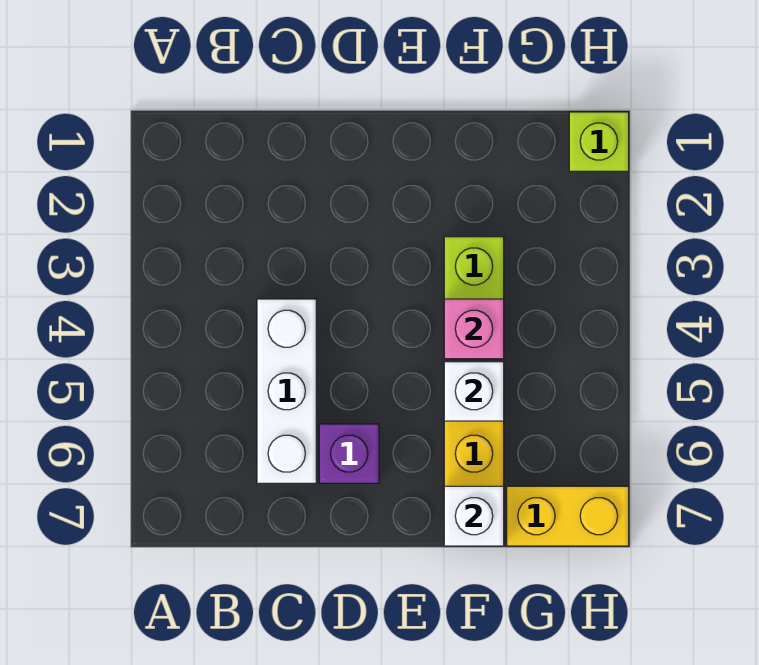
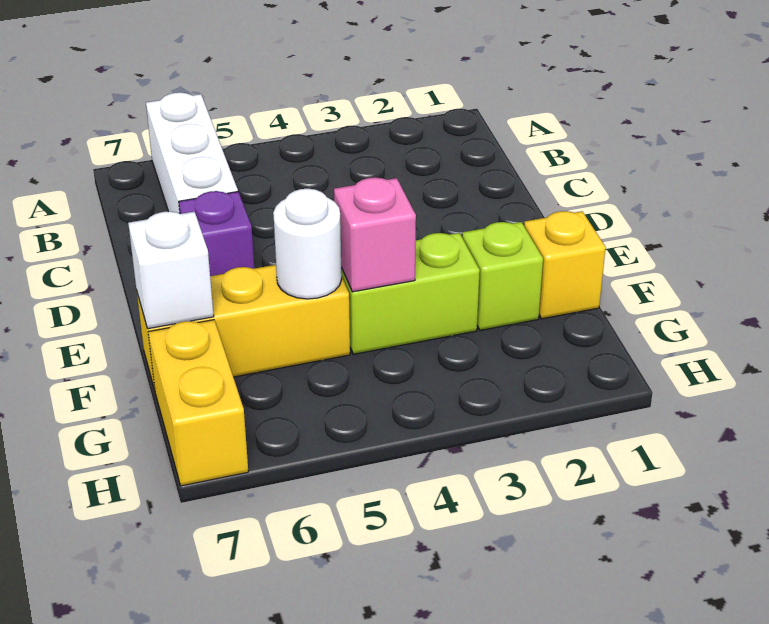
white brick C4:C6 level 1 -> white brick A6:C6 level 1
none -> yellow brick F1 level 1
white brick F5 level 2 -> white round brick F5 level 2
lime brick H1 level 1 -> lime brick F2 level 1

